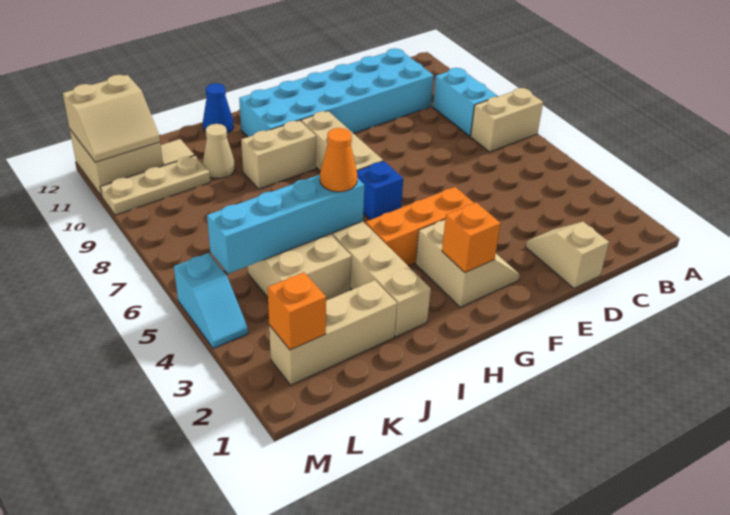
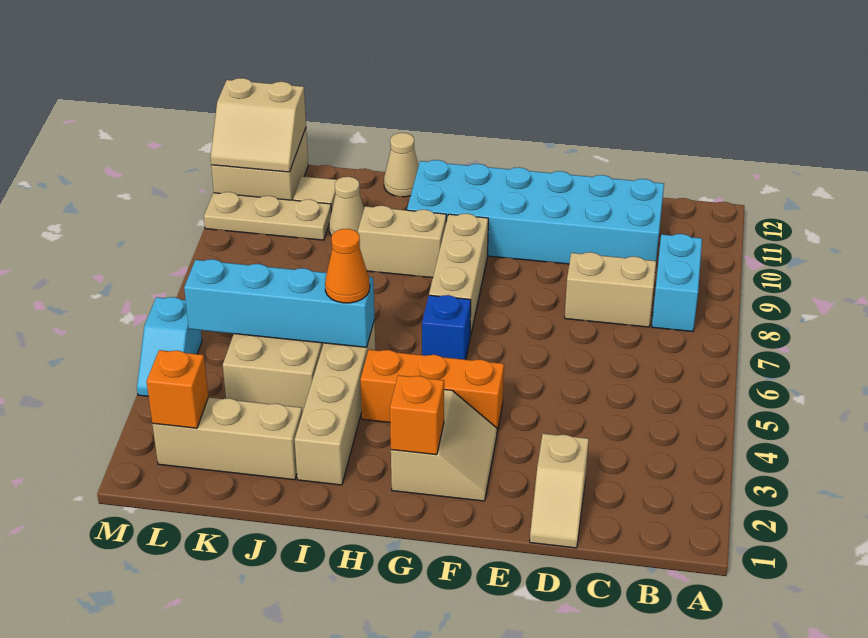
tan brick A7:B7 level 1 -> tan brick C8:D8 level 1
tan slope D1:D2 level 1 top 1 -> tan slope D1:D2 level 1 top 2
blue cone I12 level 1 -> tan cone I12 level 1

